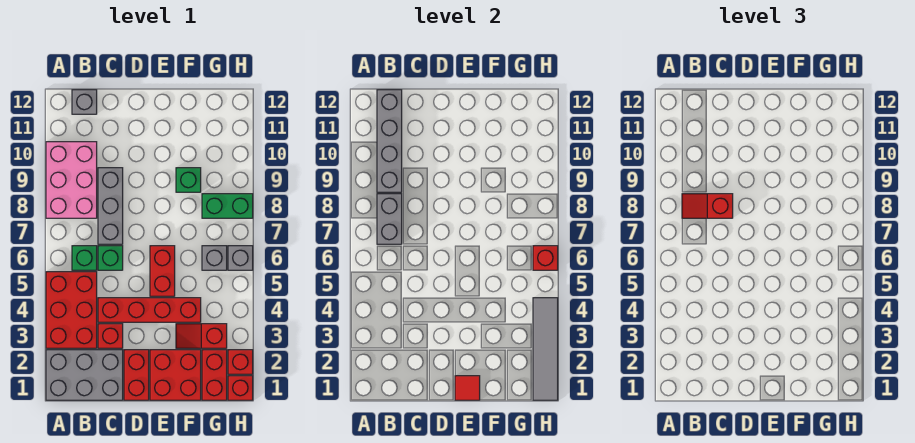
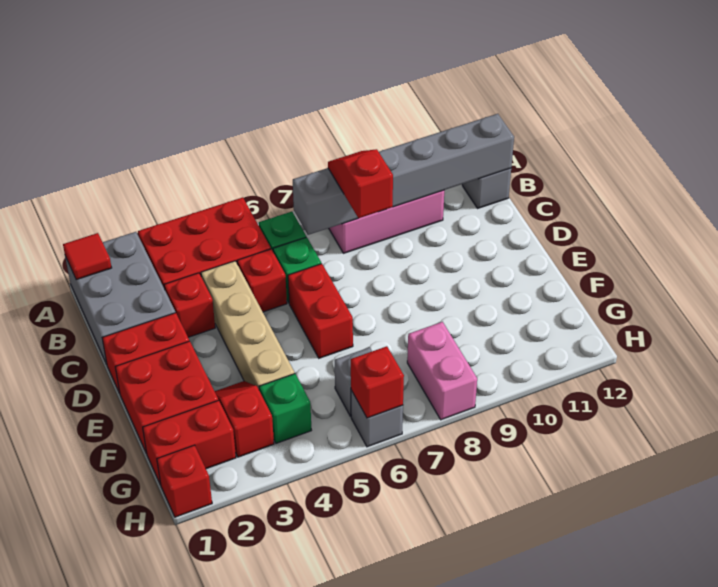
red brick C4:F4 level 1 -> tan brick C4:F4 level 1
grey brick C7:C9 level 1 -> none
red tile E1 level 2 -> red tile A1 level 2
red brick E5:E6 level 1 -> red brick D6:E6 level 1
green brick F9 level 1 -> green brick G4 level 1
green brick G8:H8 level 1 -> pink brick G8:H8 level 1
grey tile H1:H4 level 2 -> none
red brick H2 level 1 -> red brick C5 level 1

